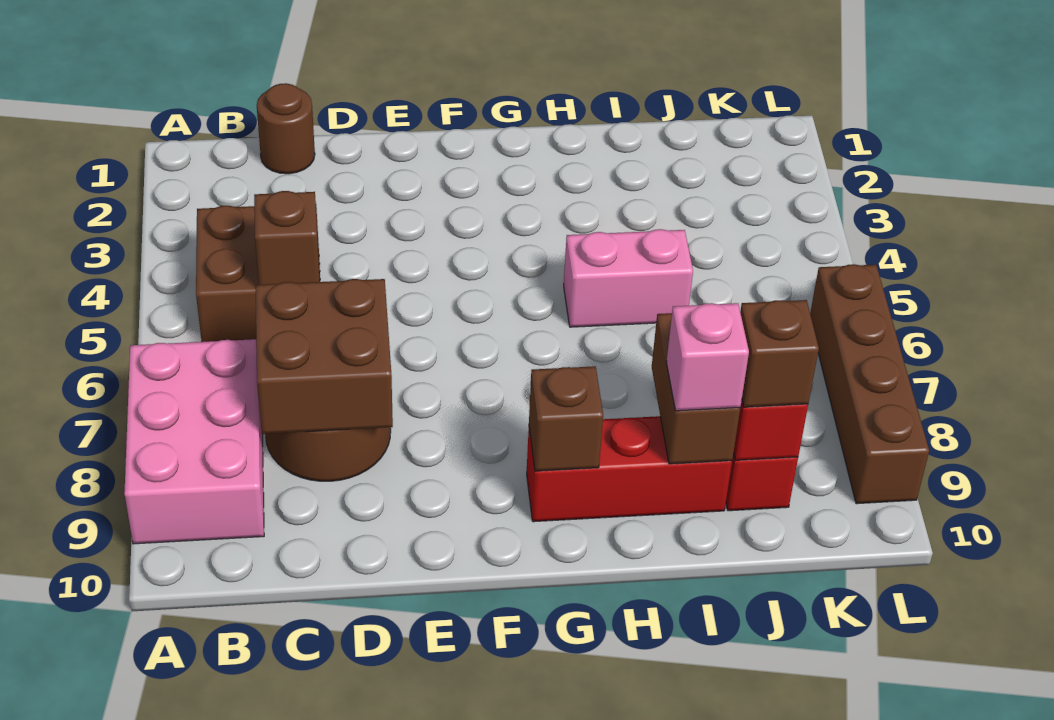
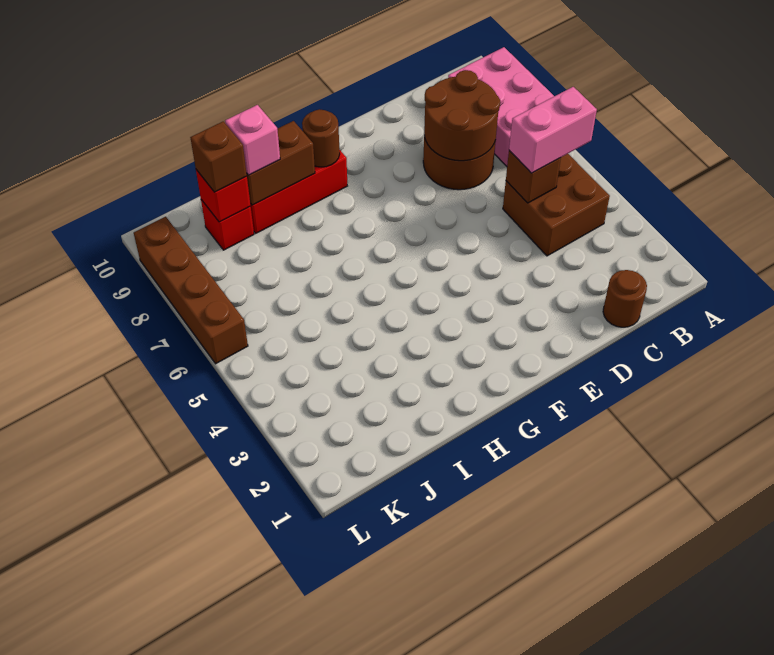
brown brick C7:D8 level 2 -> brown round brick C7:D8 level 2
brown brick G9 level 2 -> brown round brick G9 level 2
pink brick H5:I5 level 1 -> pink brick B5:C5 level 3
brown brick I8:I9 level 2 -> brown brick H9:I9 level 2

